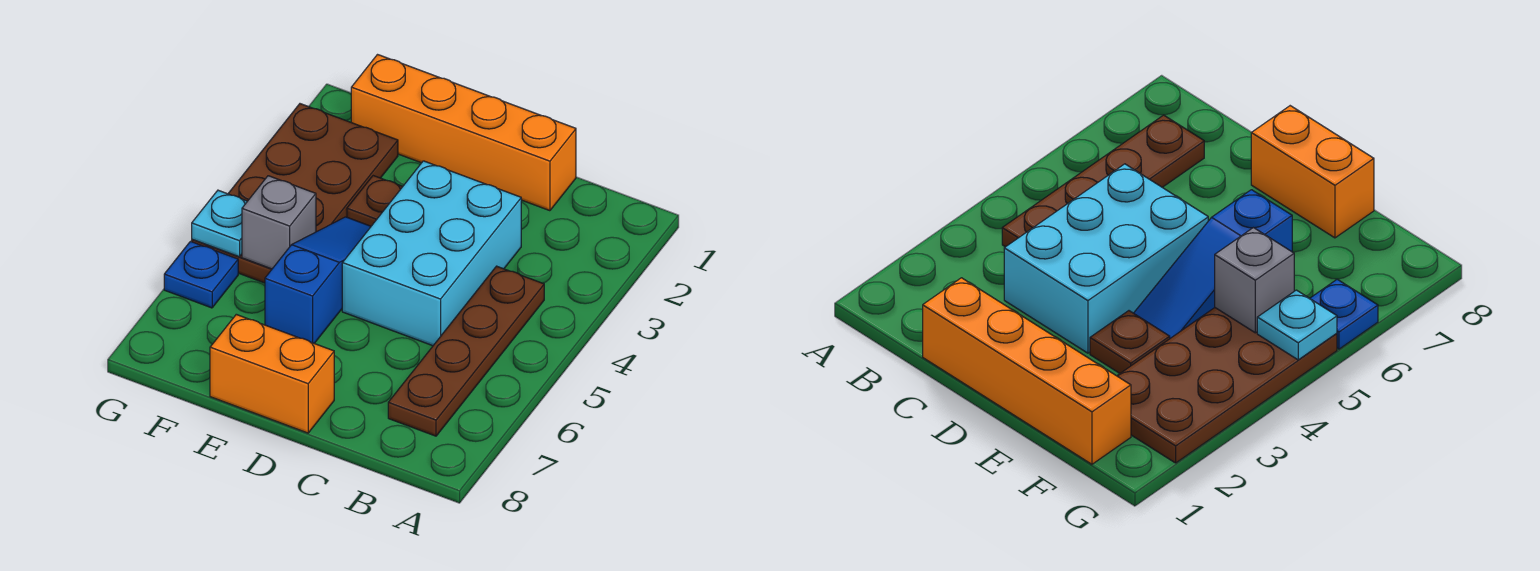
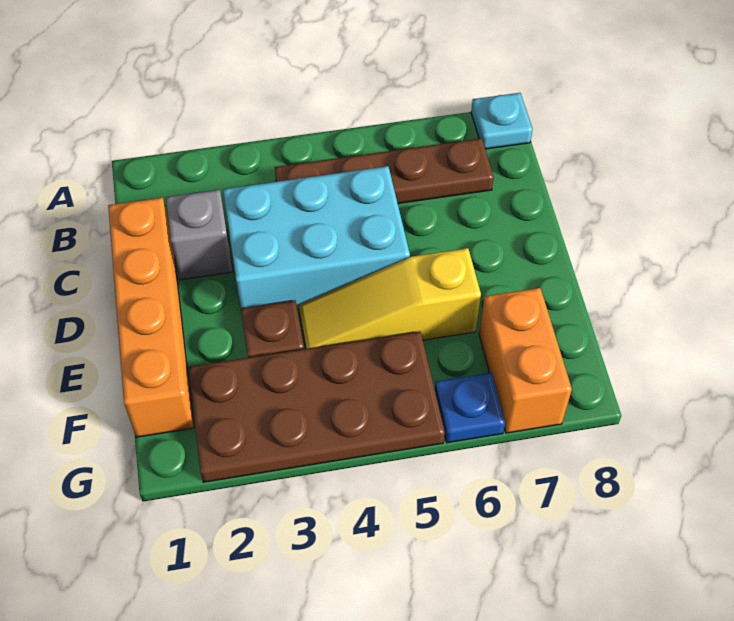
orange brick D8:E8 level 1 -> orange brick F7:G7 level 1
blue slope E4:E6 level 1 top 6 -> yellow slope E4:E6 level 1 top 6
grey brick F5 level 2 -> grey brick C2 level 1
cyan plate G5 level 2 -> cyan plate A8 level 1

